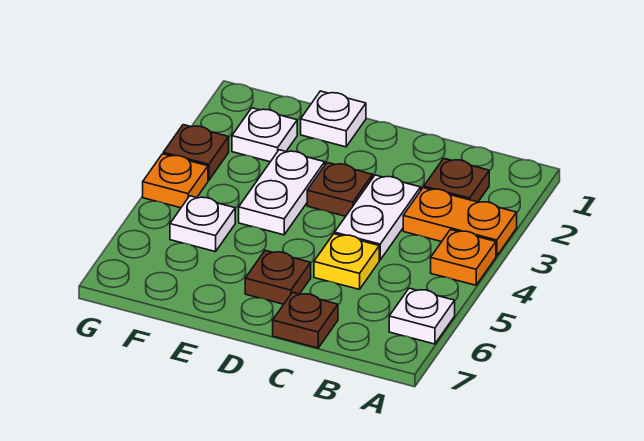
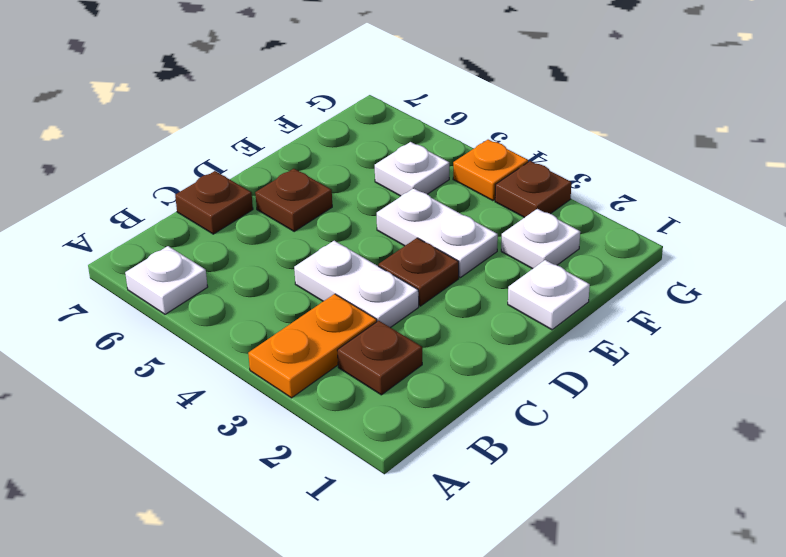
orange plate A4 level 1 -> none
yellow plate C5 level 1 -> none

